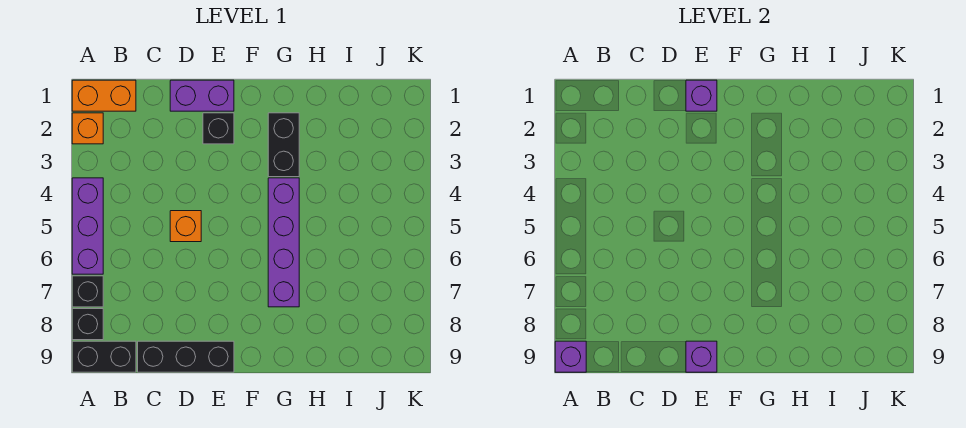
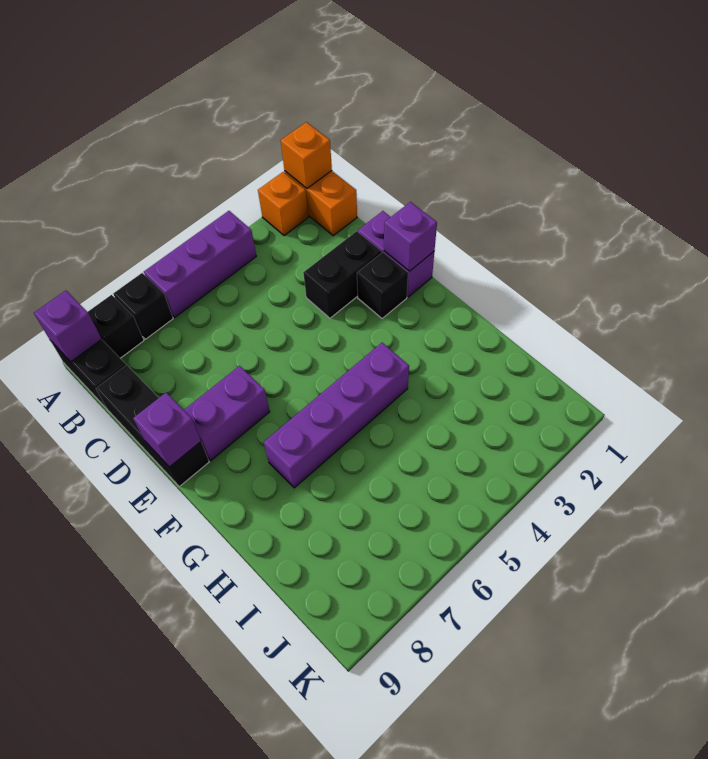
orange brick D5 level 1 -> orange brick A1 level 2
none -> purple brick E7:E8 level 1
black brick G2:G3 level 1 -> black brick D2:D3 level 1

